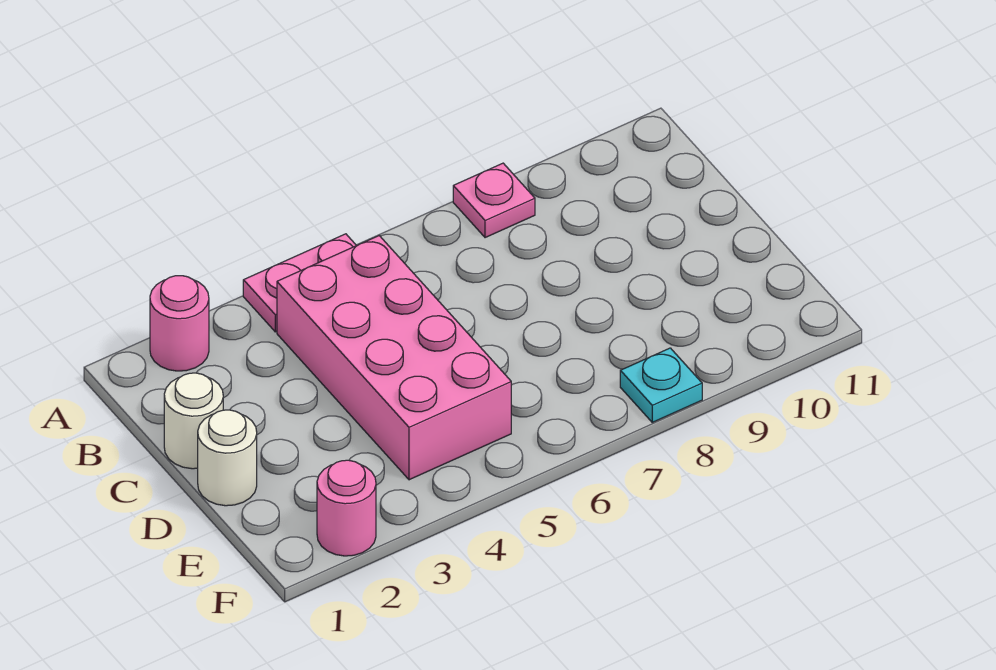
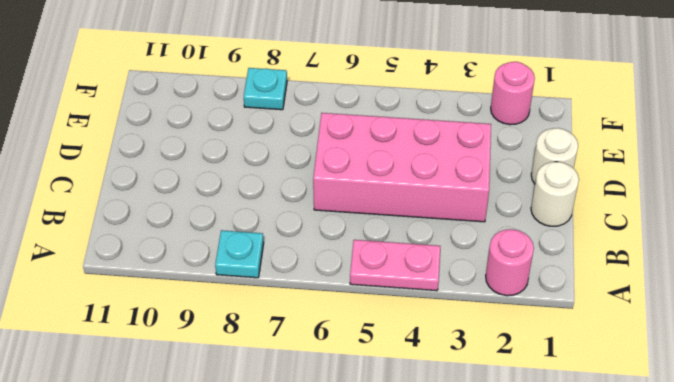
pink plate A8 level 1 -> cyan plate A8 level 1
pink brick B4:E5 level 1 -> pink brick C3:D6 level 1

